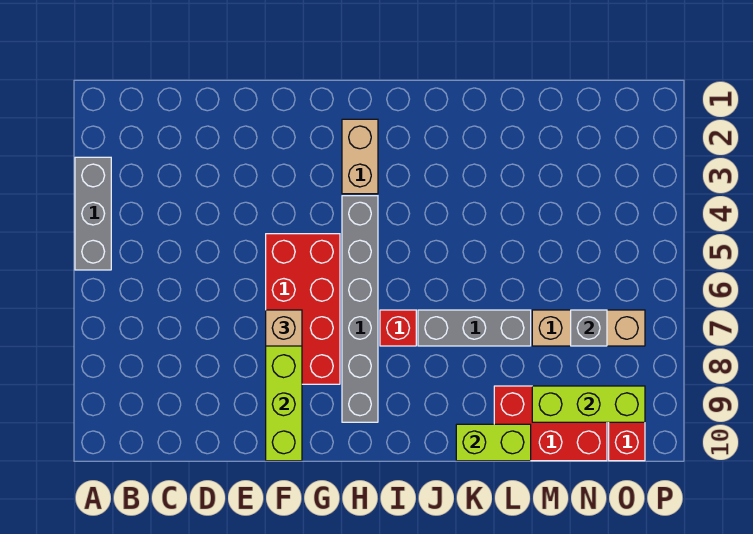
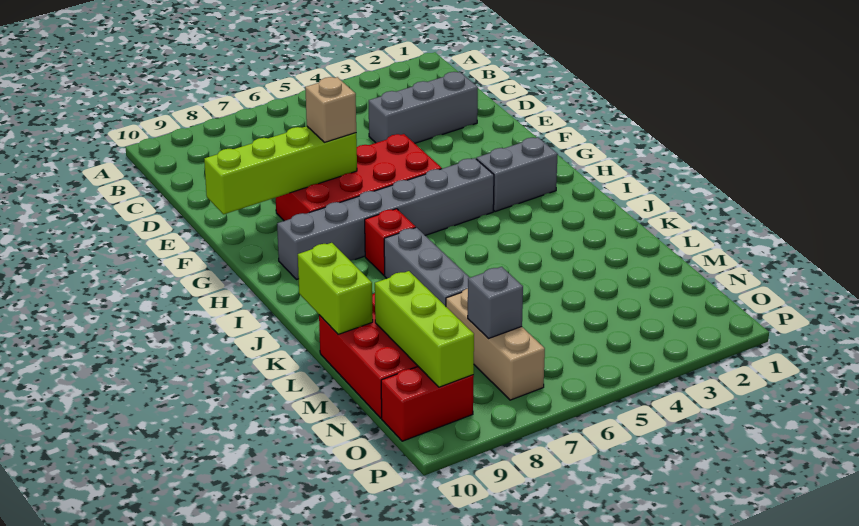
grey brick A3:A5 level 1 -> grey brick D2:D4 level 1
tan brick H2:H3 level 1 -> grey brick H2:H3 level 1

